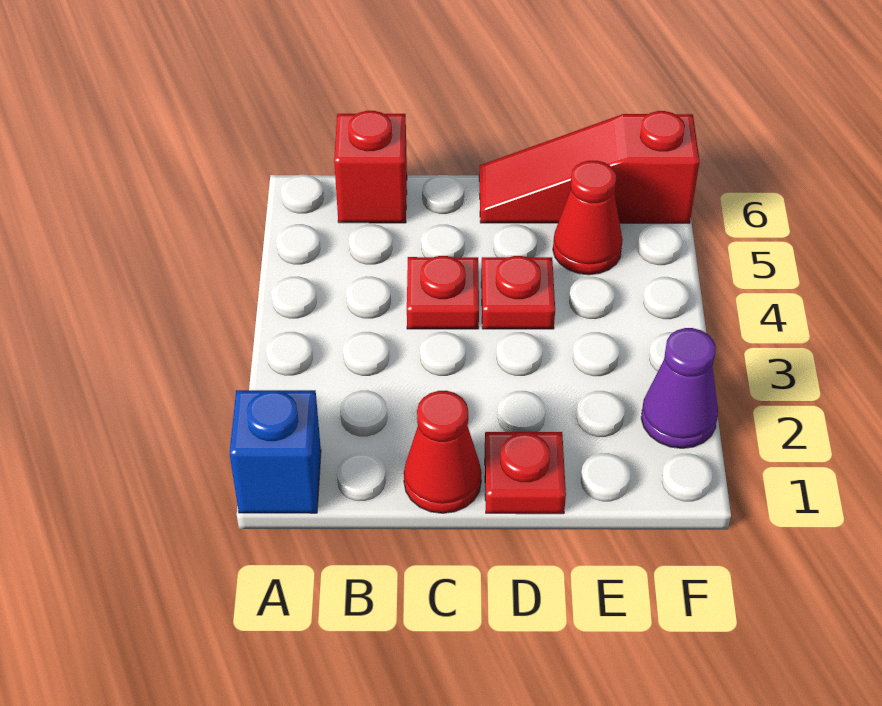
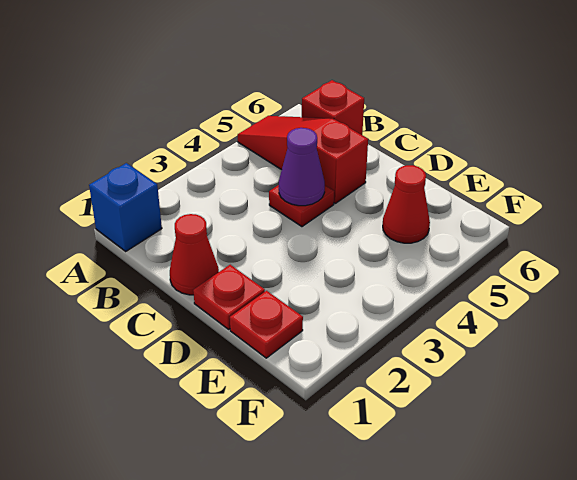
red plate D4 level 1 -> red plate E1 level 1
red slope D6:F6 level 1 top F -> red slope A5:C5 level 1 top C
purple cone F2 level 1 -> purple cone C4 level 2

